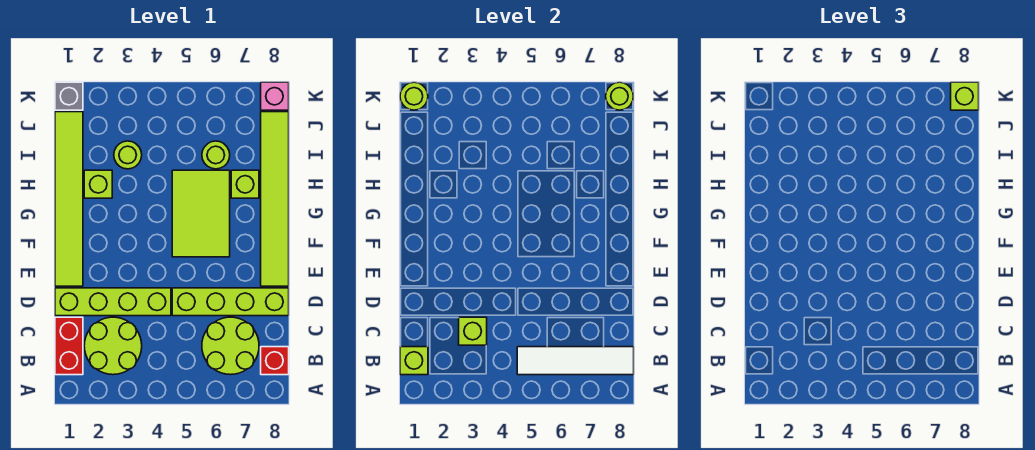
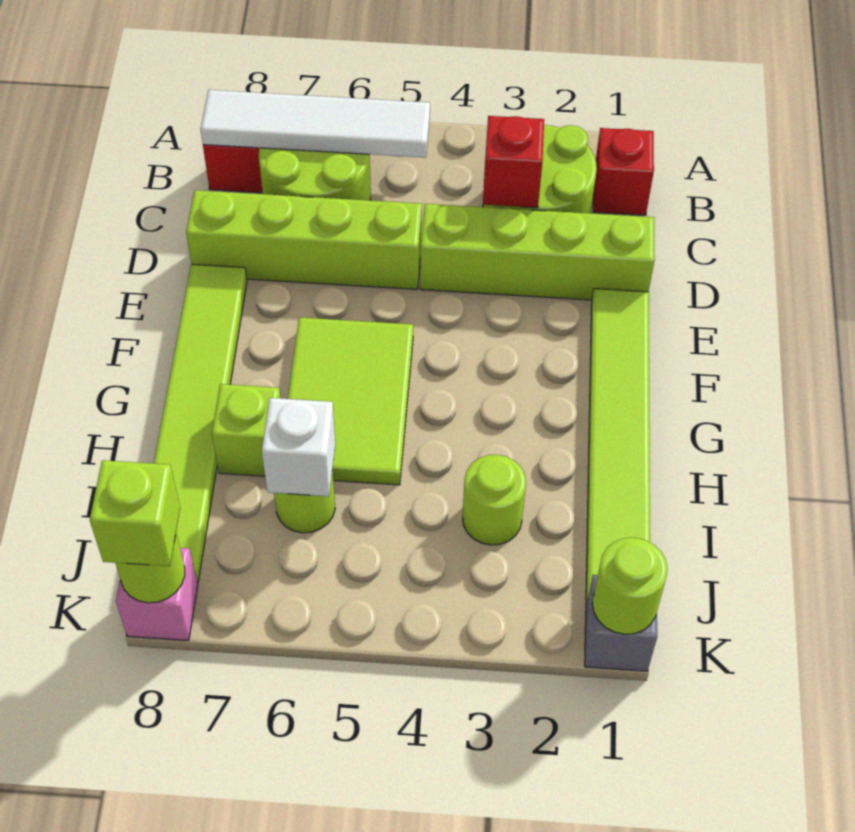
red brick B1:C1 level 1 -> red brick B1 level 1
lime brick B1 level 2 -> none
lime brick C3 level 2 -> red brick C3 level 2
lime brick H2 level 1 -> none
none -> white brick I6 level 2

